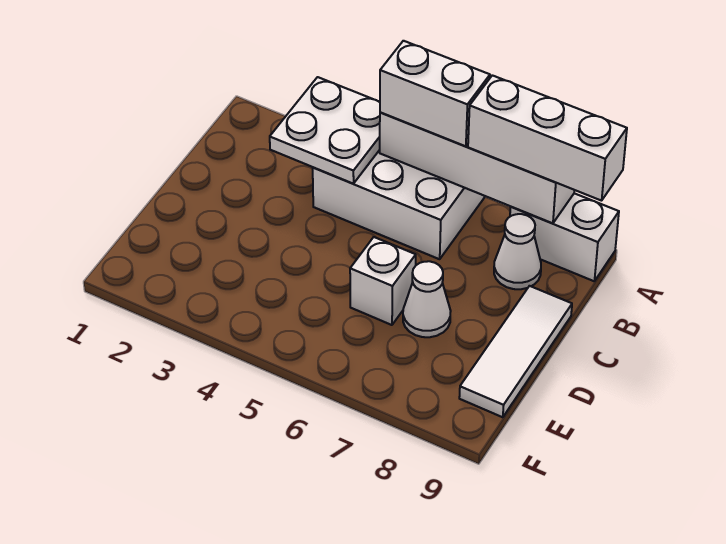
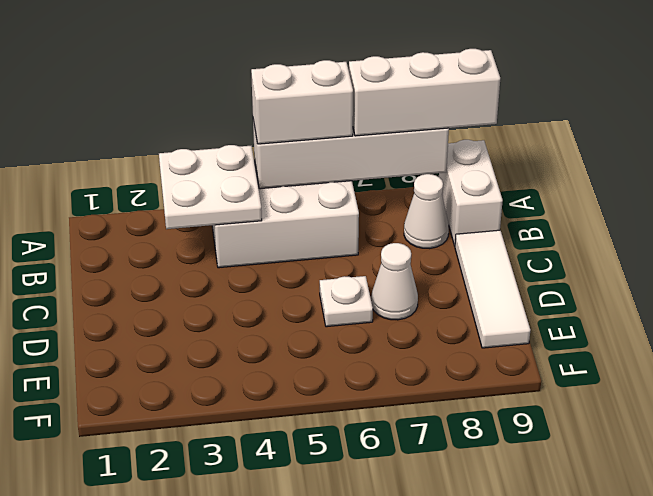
white brick A8:A9 level 1 -> white brick A9:B9 level 1
white brick D6 level 1 -> white plate D6 level 1

